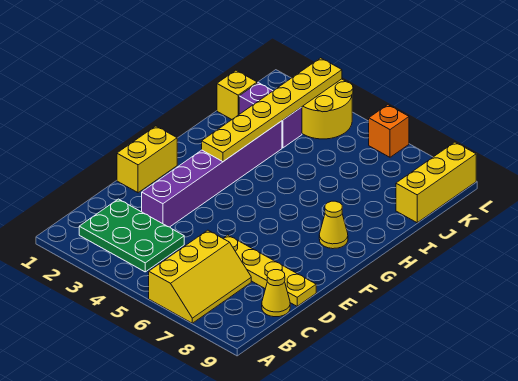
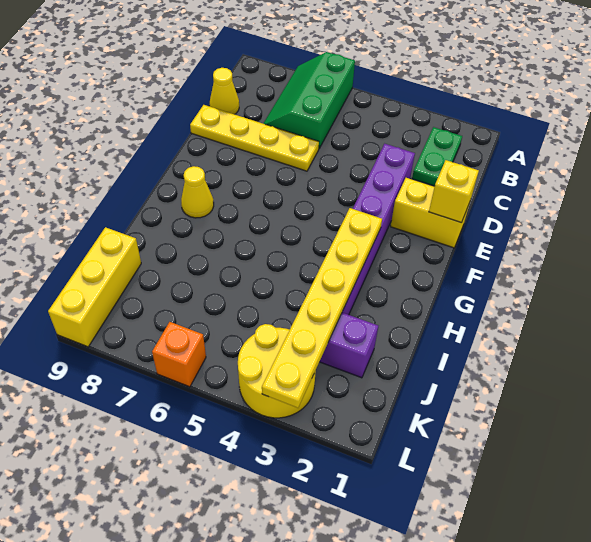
yellow slope A6:C7 level 1 top 6 -> green slope A6:C7 level 1 top 6
green plate B2:C4 level 1 -> green plate B2:C2 level 1
yellow brick E1:F1 level 1 -> yellow brick E1:E2 level 1
yellow brick J1 level 1 -> yellow brick E1 level 2

